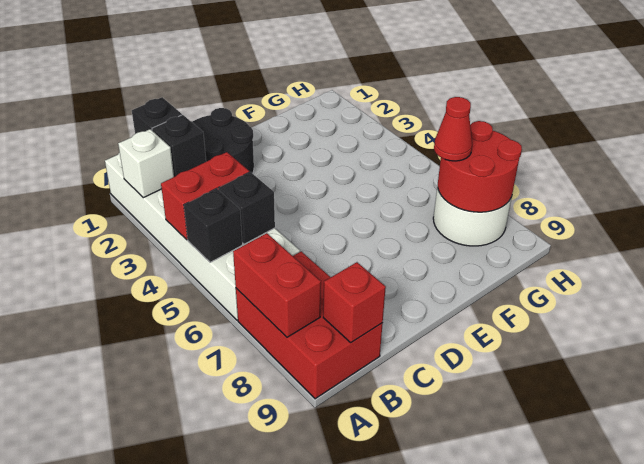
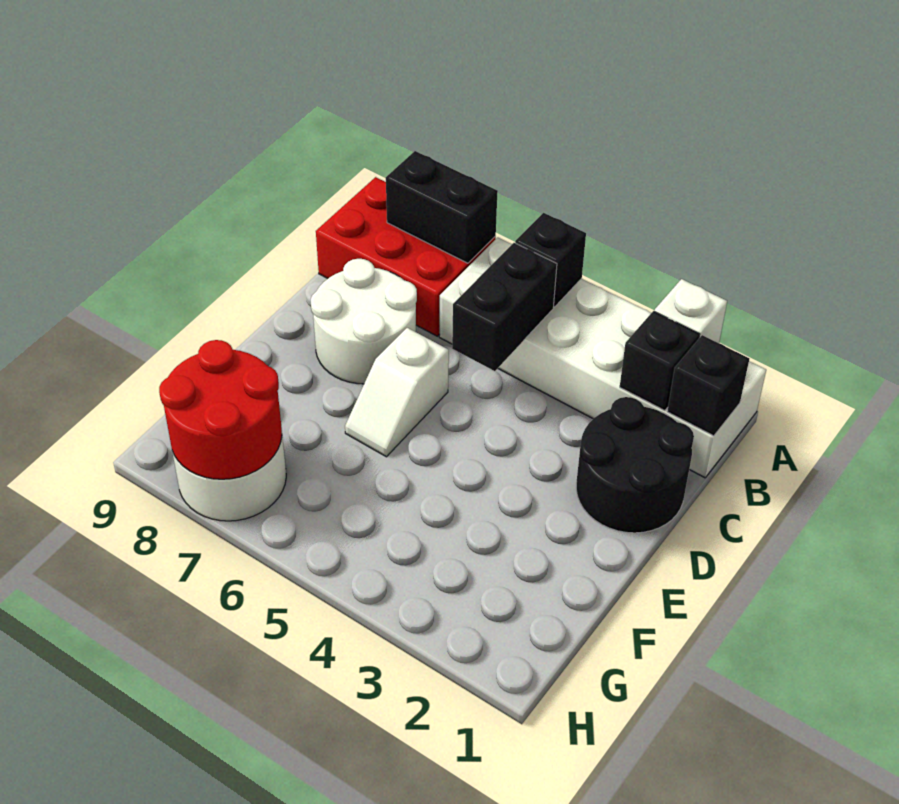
red brick A4:B4 level 2 -> none
red brick A7:A8 level 2 -> black brick A7:A8 level 2
black brick B5 level 2 -> black brick B5:C5 level 2
red brick B9 level 2 -> none
none -> white round brick C7:D8 level 1
none -> white slope D6:E6 level 1 top D
red cone G7 level 3 -> none

